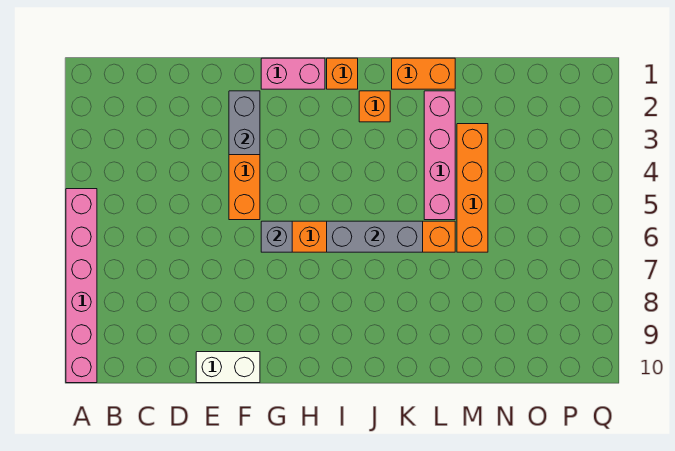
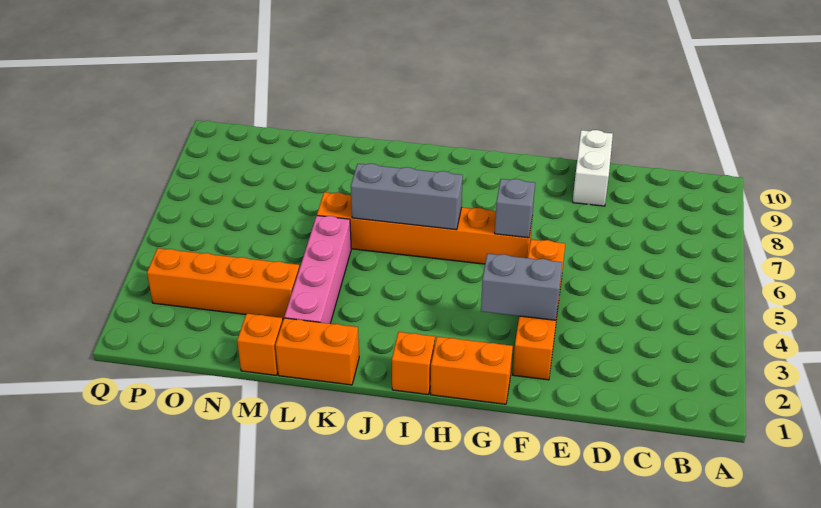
pink brick A5:A10 level 1 -> none
white brick E10:F10 level 1 -> white brick E9:E10 level 1
grey brick F2:F3 level 2 -> grey brick F3:G3 level 2
pink brick G1:H1 level 1 -> orange brick G1:H1 level 1
orange brick J2 level 1 -> orange brick M1 level 1
orange brick M3:M6 level 1 -> orange brick M3:P3 level 1

